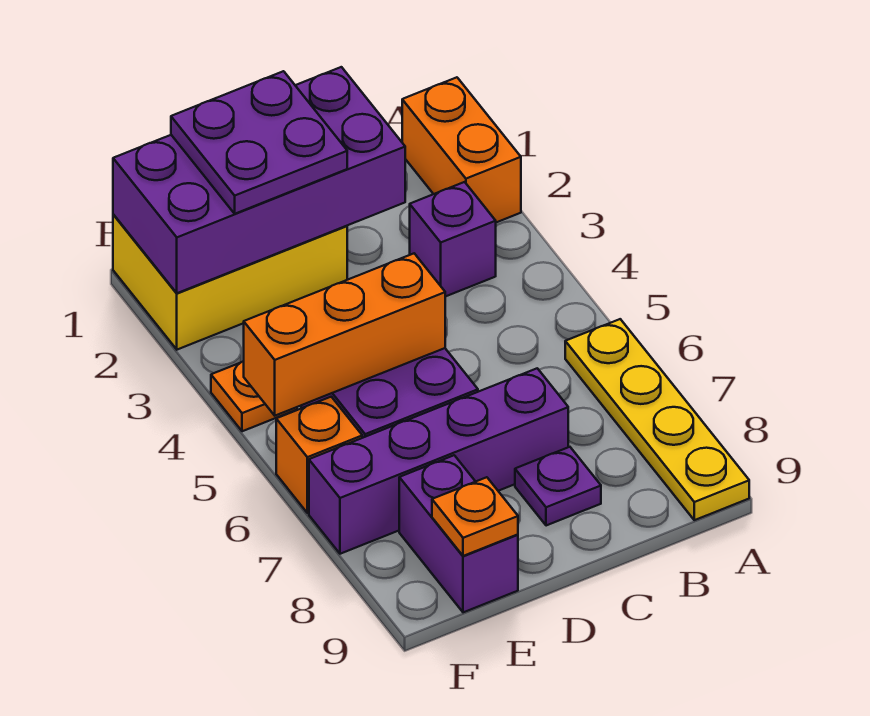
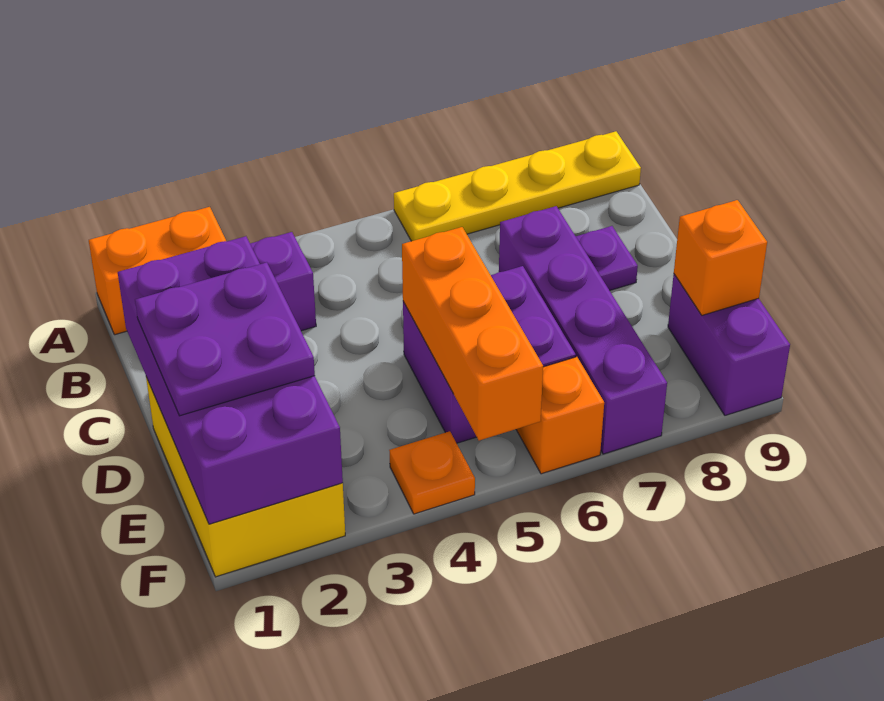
purple brick E8:E9 level 1 -> purple brick E9:F9 level 1
orange plate E9 level 2 -> orange brick E9 level 2

